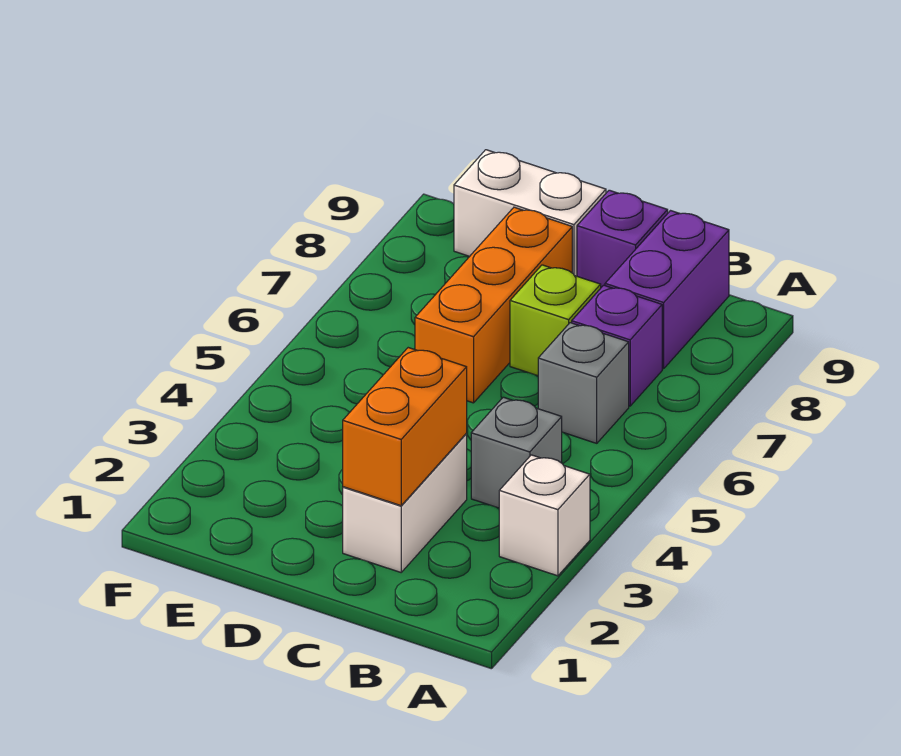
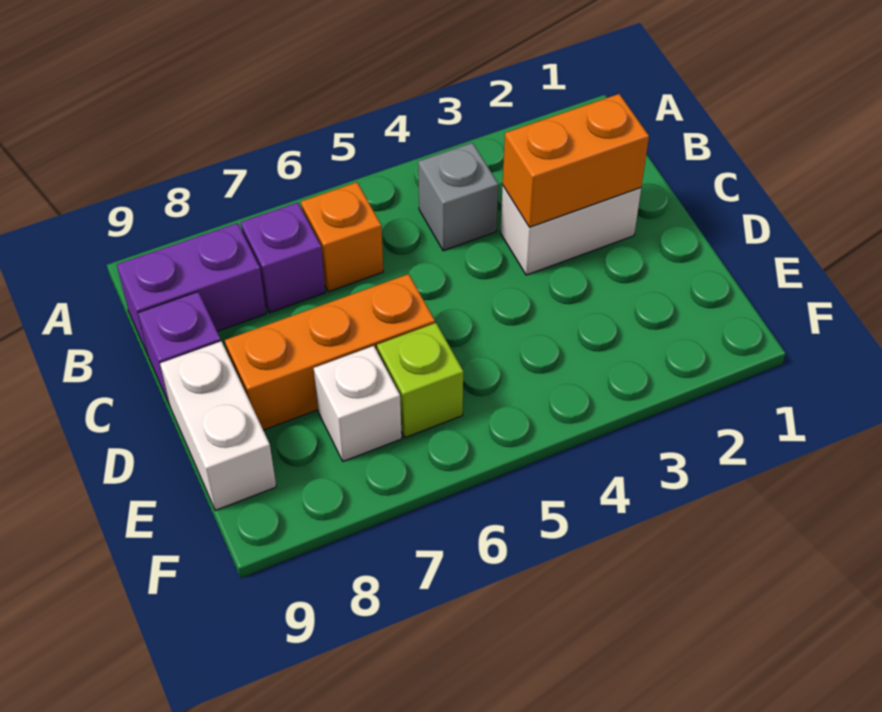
white brick A3 level 1 -> white brick E7 level 1
grey brick B6 level 1 -> orange brick B6 level 1
lime brick C7 level 1 -> lime brick E6 level 1

